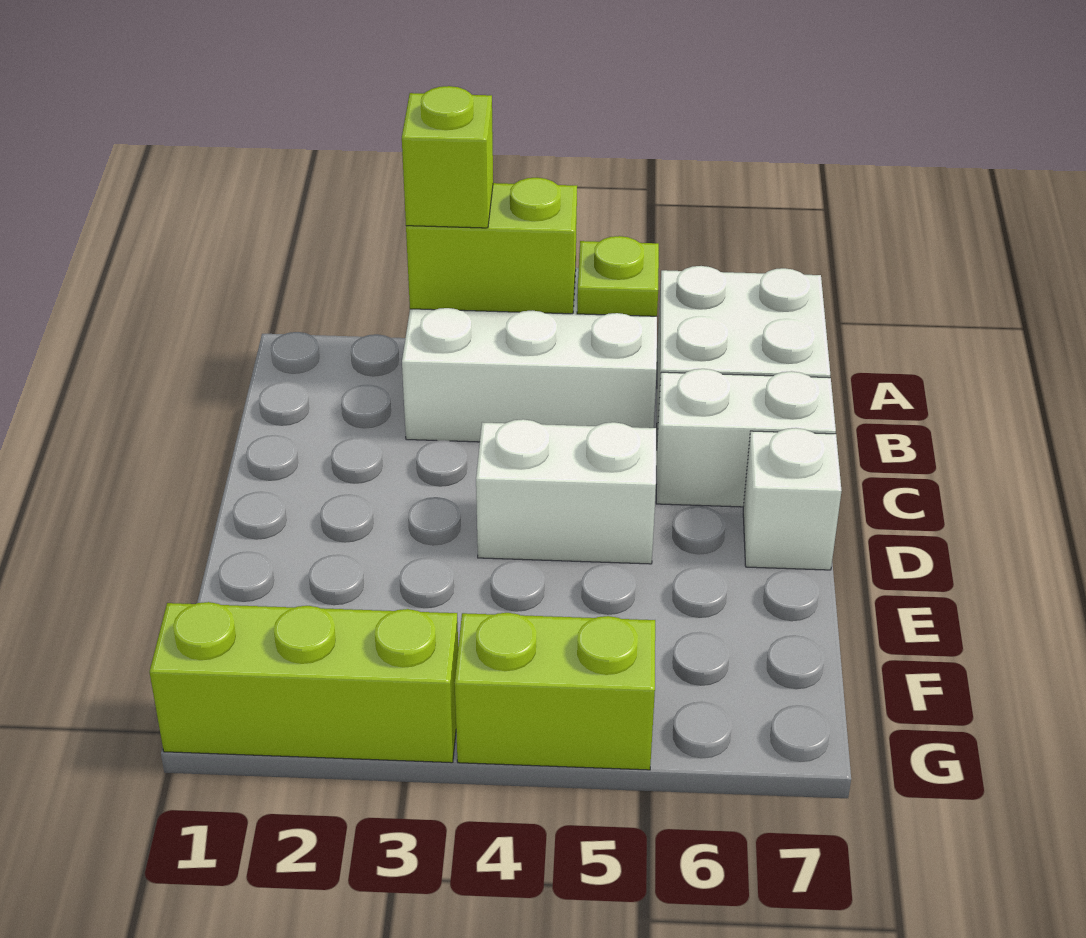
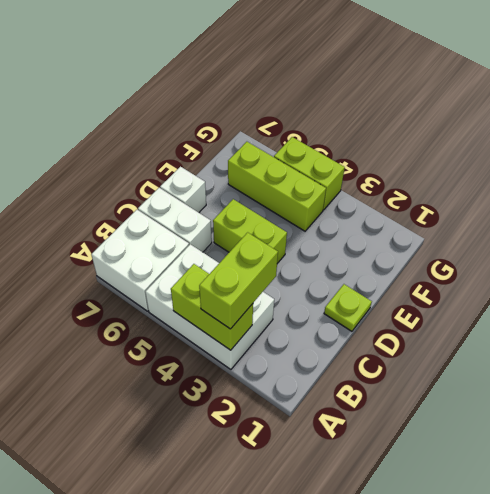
lime brick A3 level 3 -> lime brick A3:B3 level 3
lime plate A5 level 2 -> lime plate D1 level 1
white brick D4:D5 level 1 -> lime brick D4:D5 level 1
lime brick G1:G3 level 1 -> lime brick F4:F6 level 1

